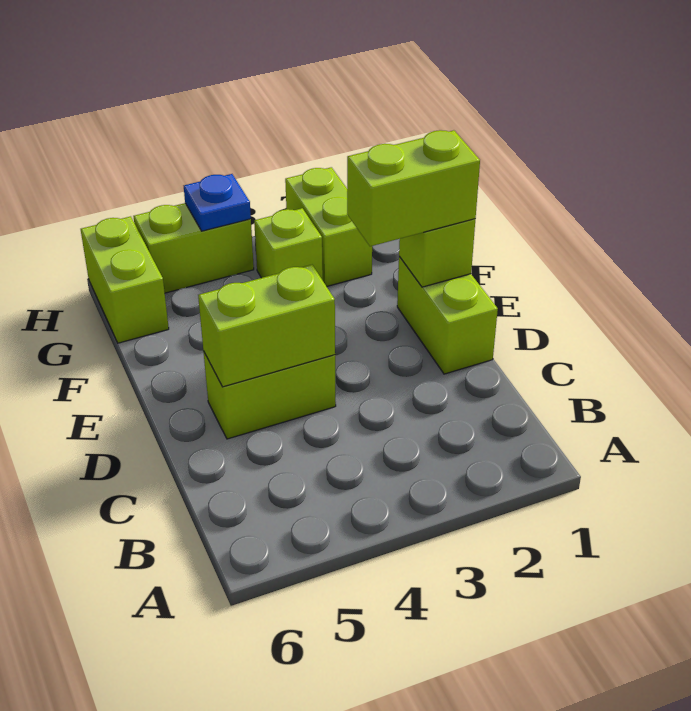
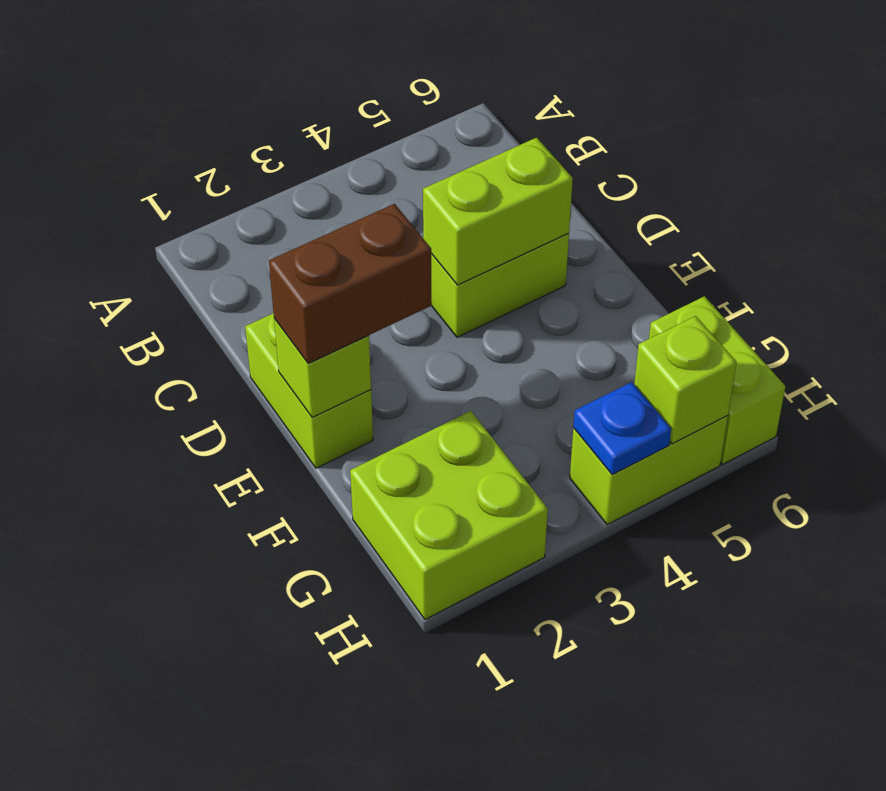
lime brick E1:E2 level 3 -> brown brick E1:E2 level 3
lime brick G2:H2 level 1 -> lime brick G1:H2 level 1
lime brick G3 level 1 -> lime brick H5 level 2

